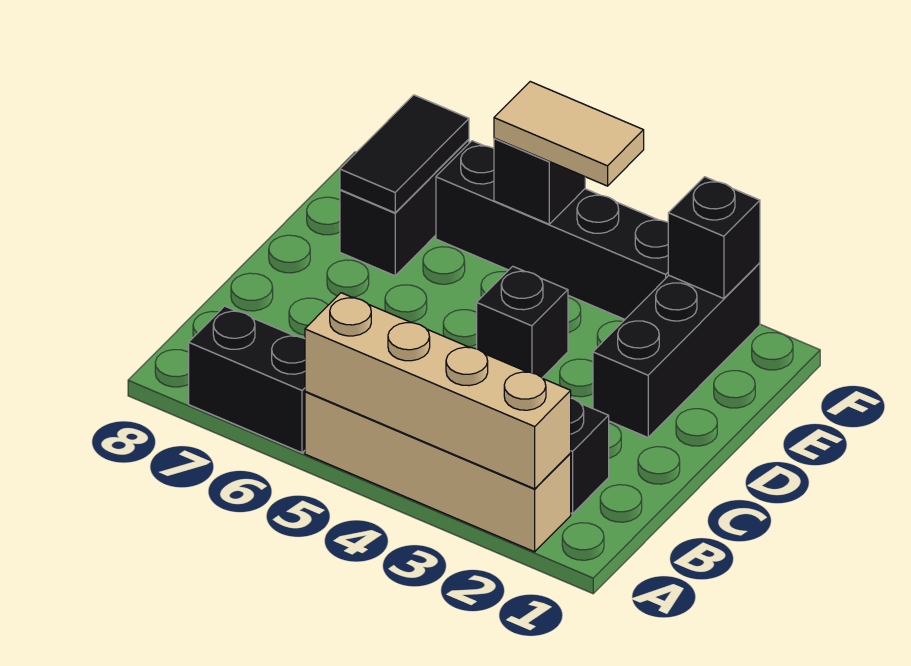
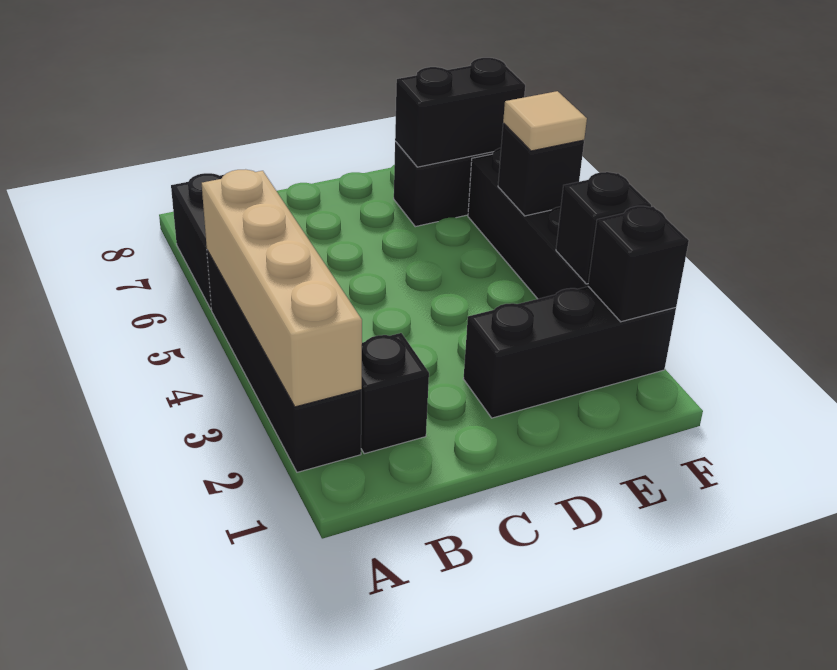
tan brick A2:A5 level 1 -> black brick A2:A5 level 1
black brick D4 level 1 -> black brick F3 level 2
black tile E7:F7 level 2 -> black brick E7:F7 level 2
tan tile F4:F5 level 3 -> tan tile F5 level 3

